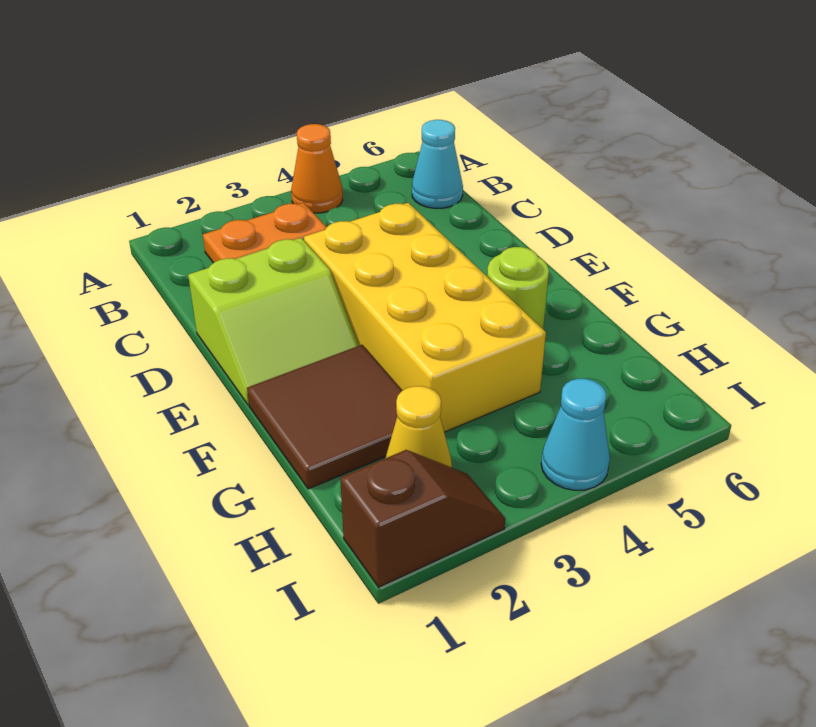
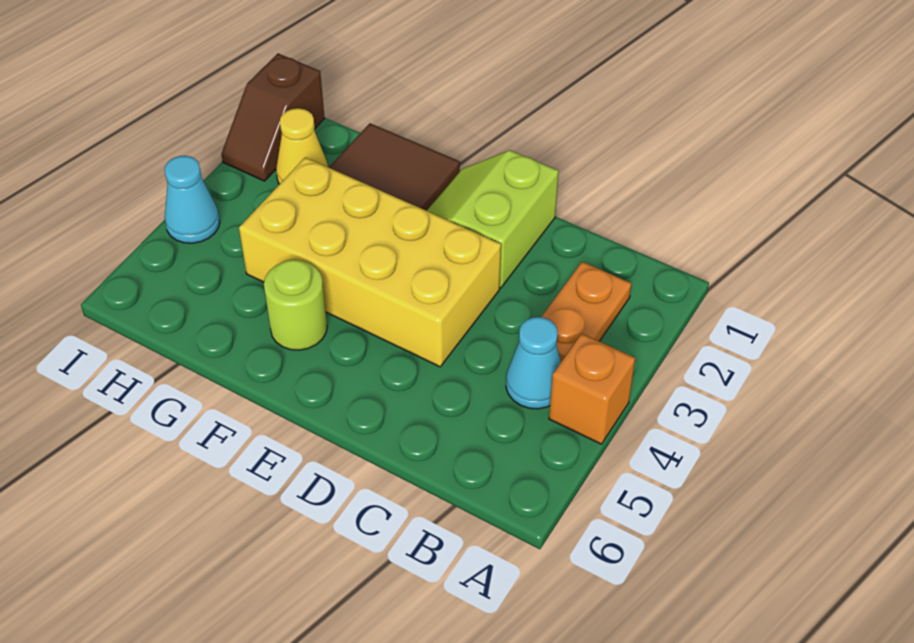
orange cone A4 level 1 -> orange brick A4 level 1
cyan cone B6 level 1 -> cyan cone B4 level 1

